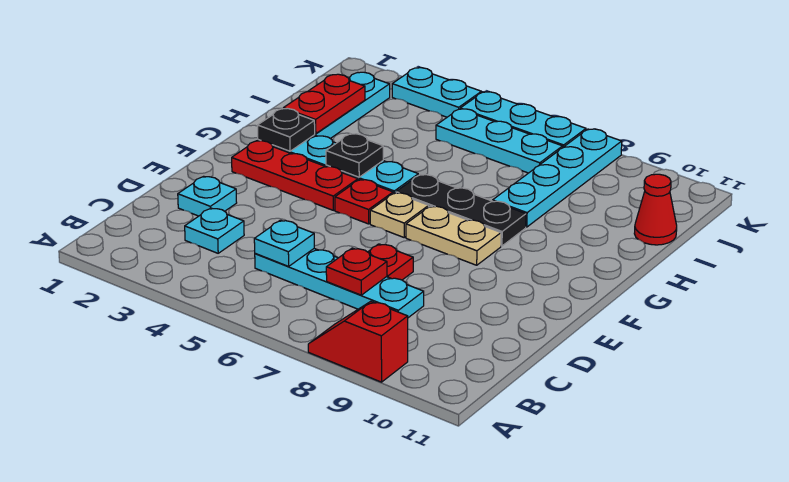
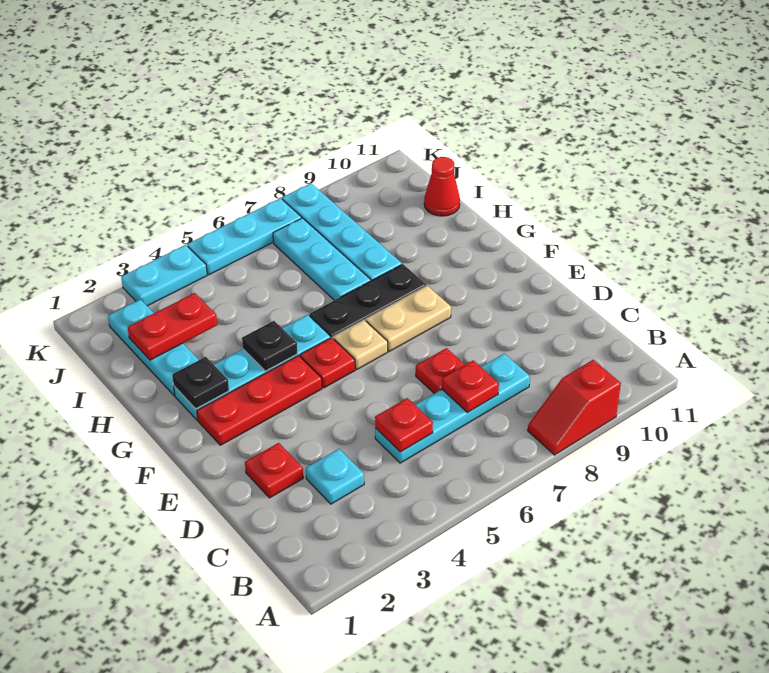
cyan plate C5 level 2 -> red plate C5 level 2
cyan plate D2 level 1 -> red plate D2 level 1
red plate H2:I2 level 2 -> red plate I2:I3 level 2
cyan plate J5:J7 level 1 -> cyan plate H7:J7 level 1

